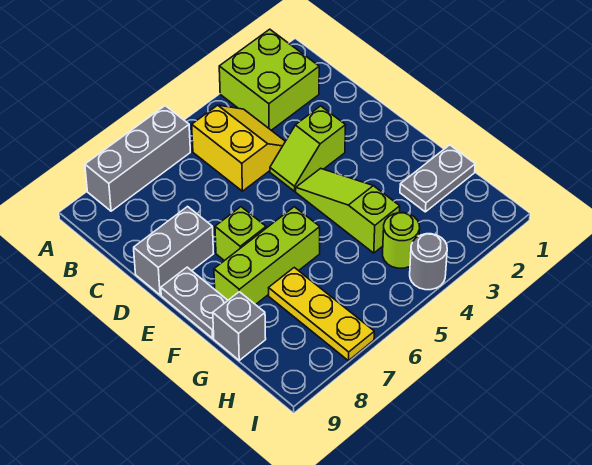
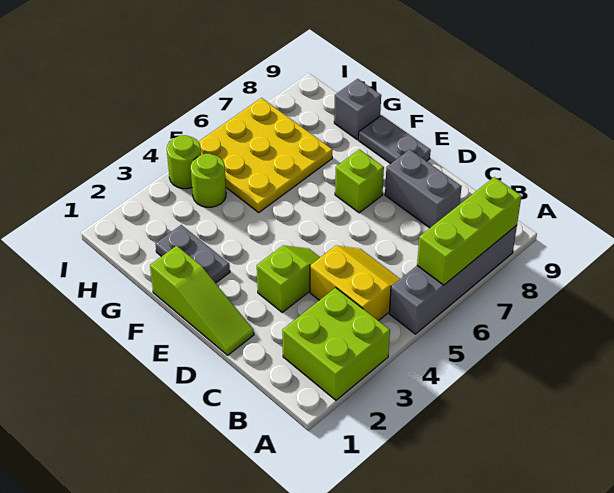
grey brick A6:A8 level 1 -> grey brick A5:A8 level 1
yellow slope B4:C5 level 1 top 5 -> yellow slope B4:C5 level 1 top 4
grey brick D8:D9 level 1 -> grey brick C8:D8 level 1
lime slope E4:G4 level 1 top G -> lime slope D1:F1 level 1 top F
lime brick F6:F8 level 1 -> lime brick A6:A8 level 2
grey plate G1:G2 level 1 -> grey plate F2:G2 level 1
yellow plate G7:I7 level 1 -> yellow plate G5:I7 level 1
grey round brick I4 level 1 -> lime round brick I4 level 1

